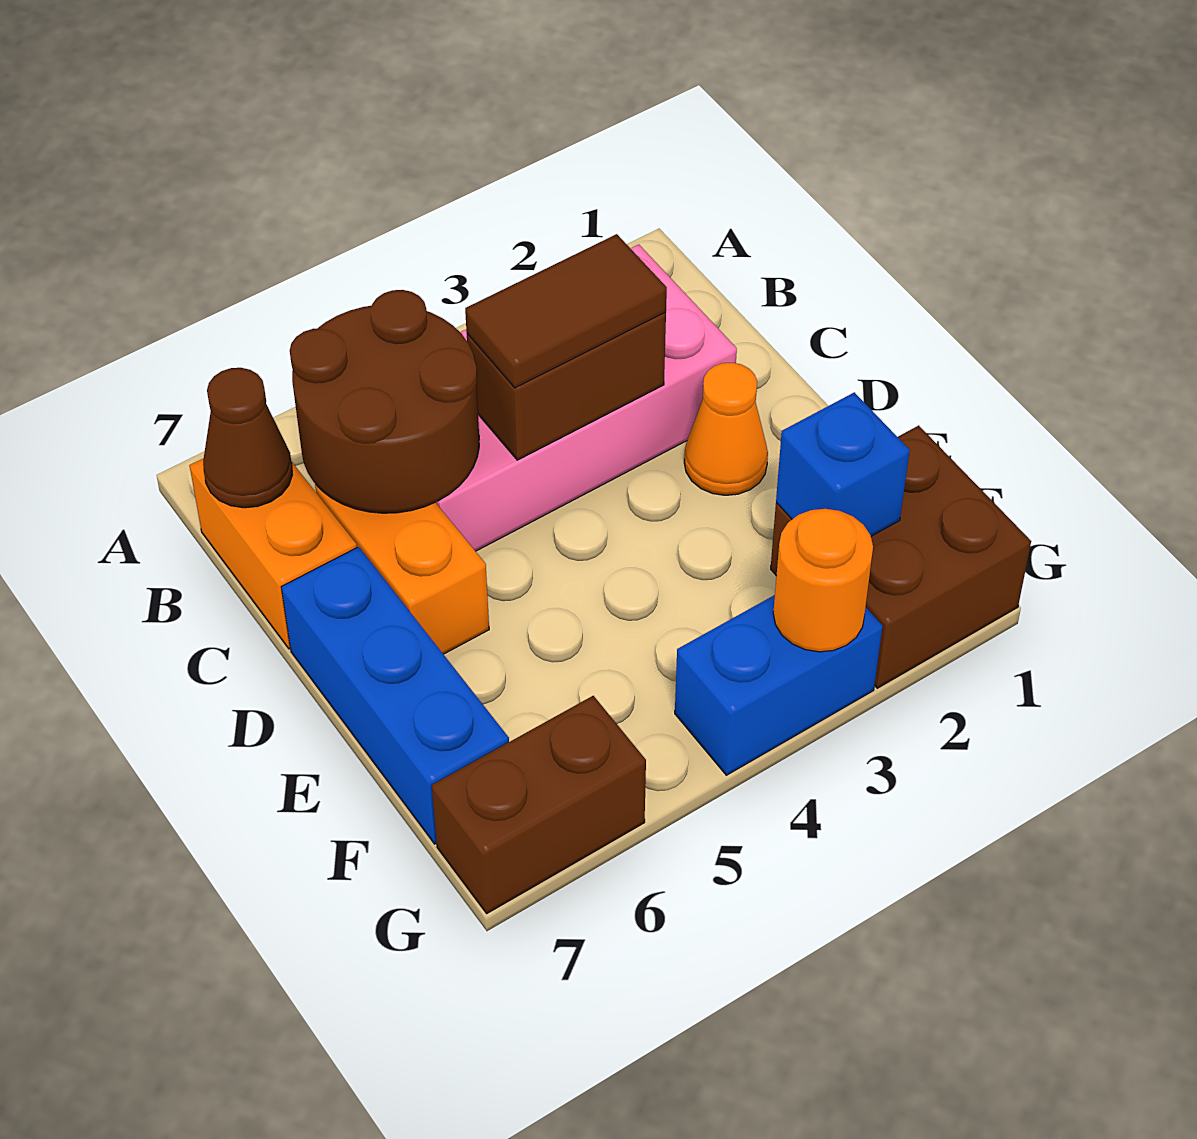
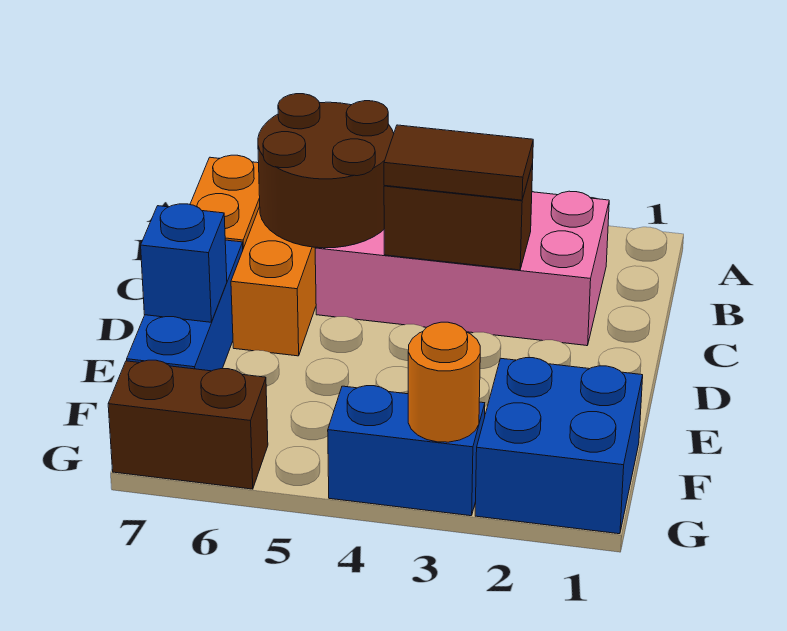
brown cone B7 level 2 -> none
orange cone D2 level 1 -> none
brown brick F1:G2 level 1 -> blue brick F1:G2 level 1
blue brick F2 level 2 -> blue brick E7 level 2

